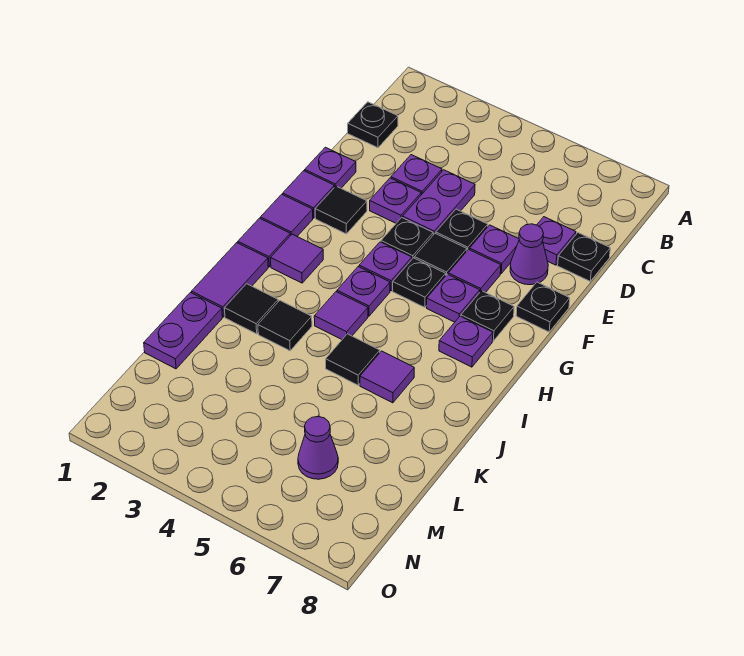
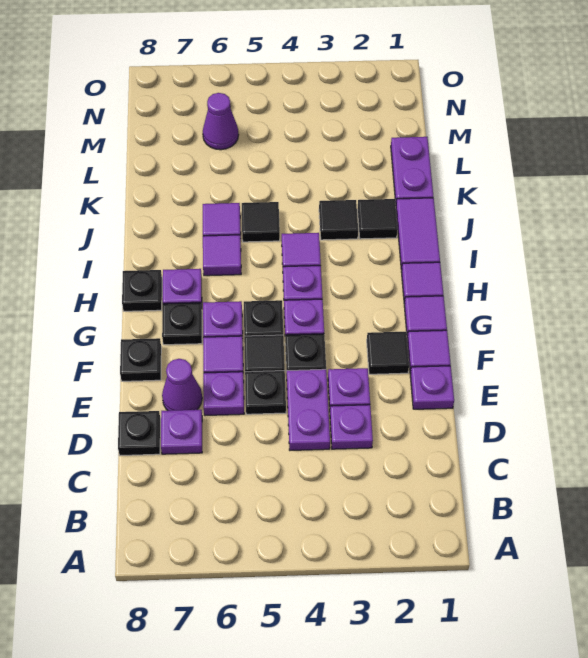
black plate C1 level 1 -> black plate H8 level 1
purple tile H2 level 1 -> purple tile I6 level 1

